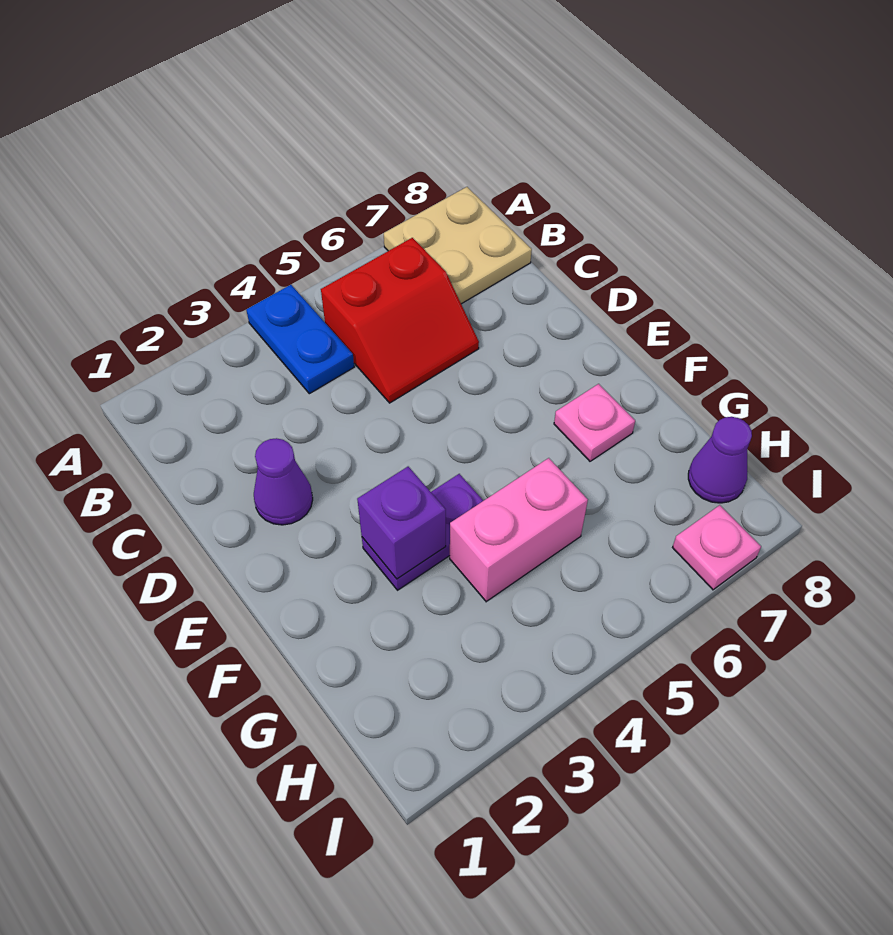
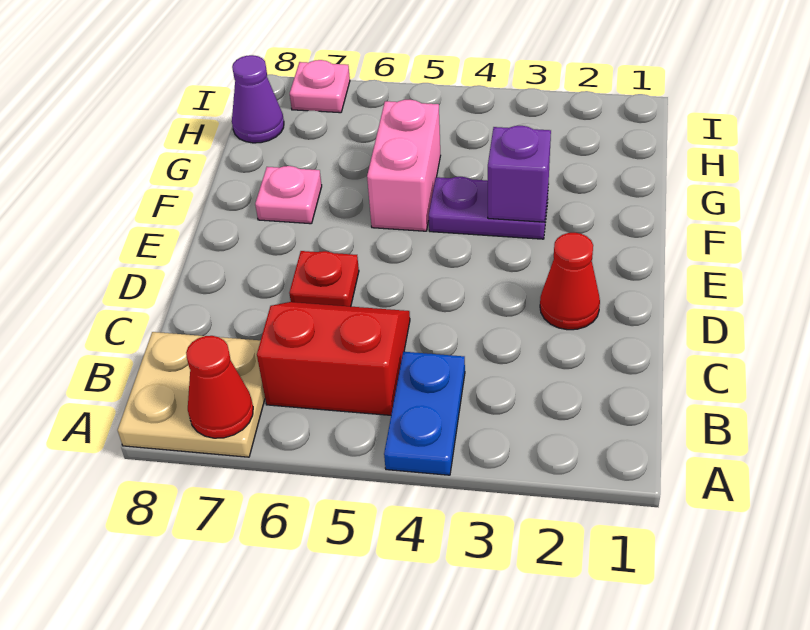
none -> red cone A7 level 2
purple cone D2 level 1 -> red cone D2 level 1
none -> red plate D6 level 1
pink brick G4:G5 level 1 -> pink brick F5:G5 level 1

